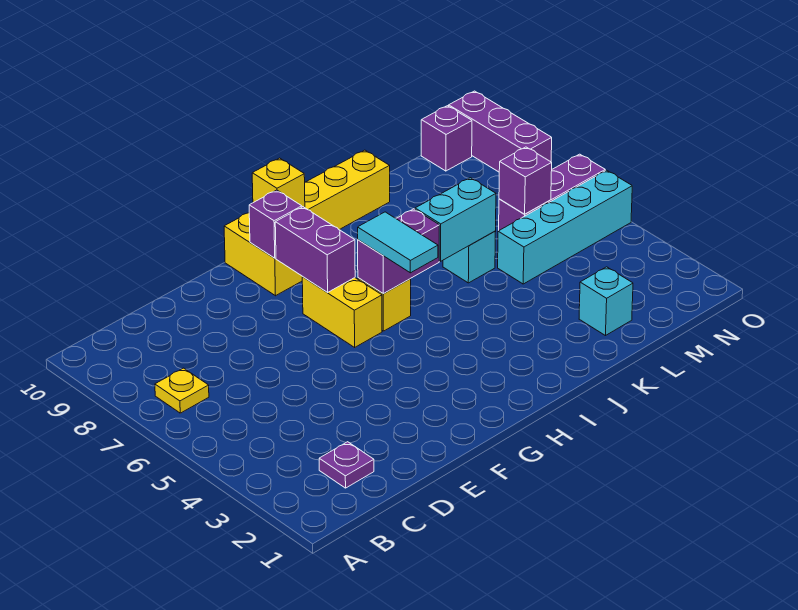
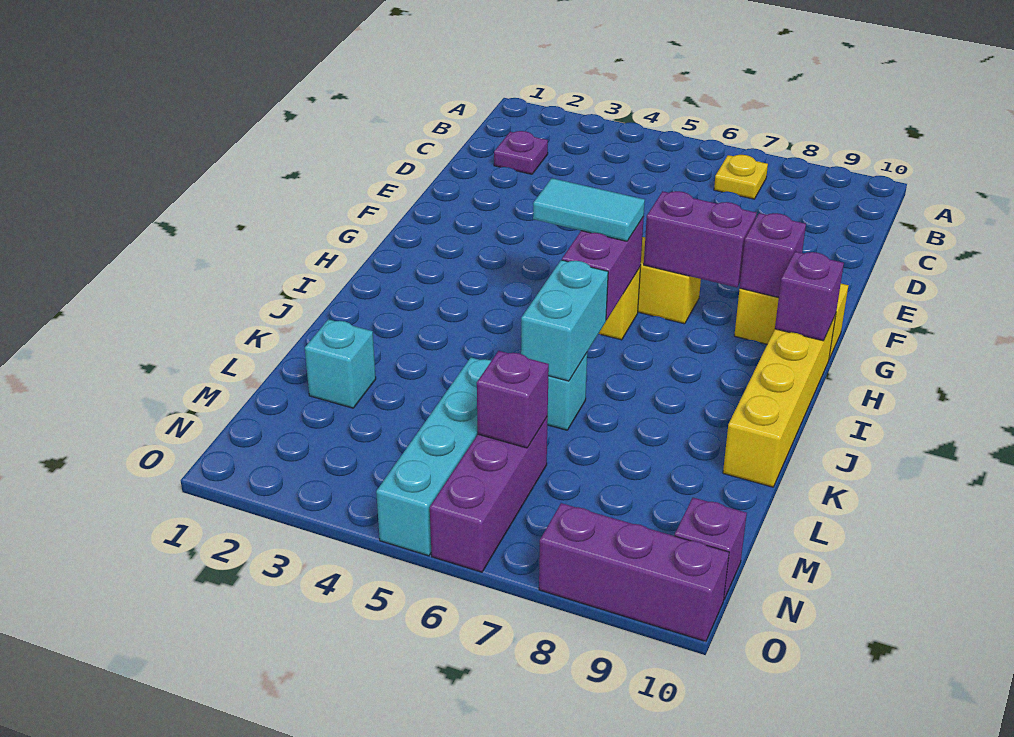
yellow brick H10 level 2 -> purple brick H10 level 2

